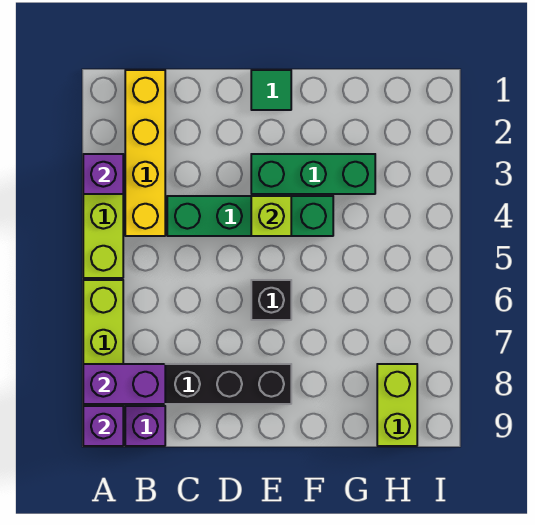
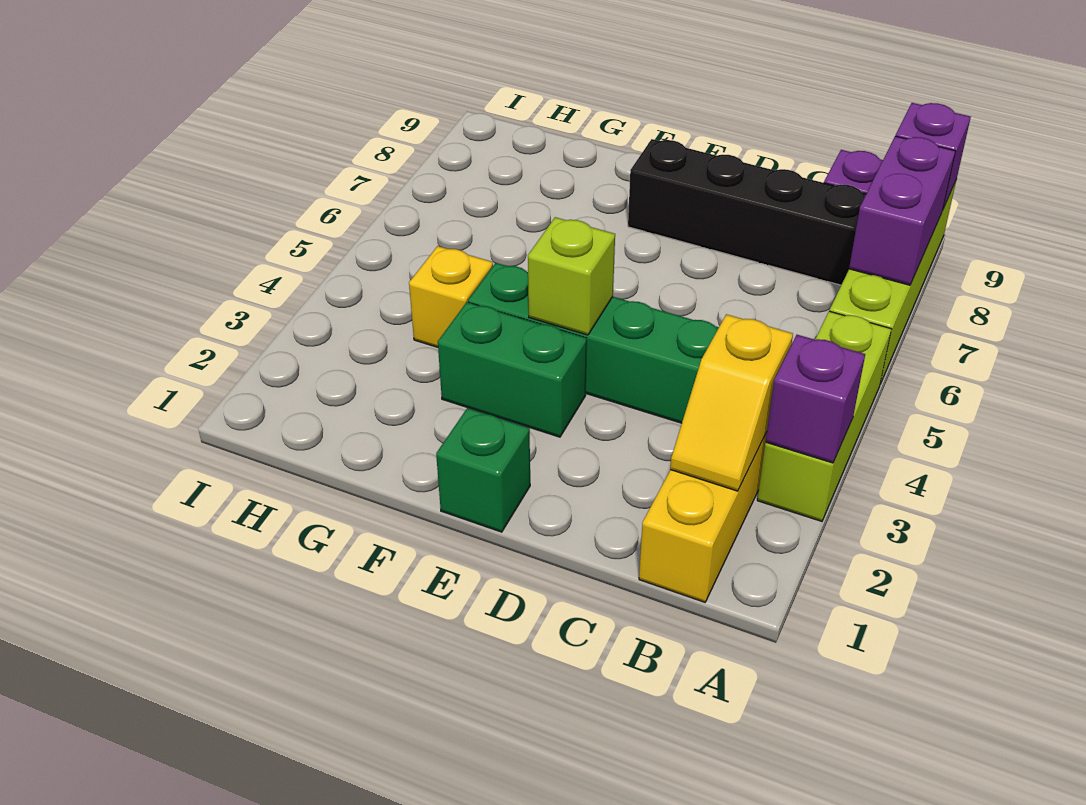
purple brick A8:B8 level 2 -> purple brick A7:A8 level 2
none -> yellow slope B2:B3 level 2 top 3
green tile E1 level 1 -> green brick E1 level 1
green brick E3:G3 level 1 -> green brick E3:F3 level 1
black brick E6 level 1 -> none
none -> yellow brick G4 level 1
lime brick H8:H9 level 1 -> none

